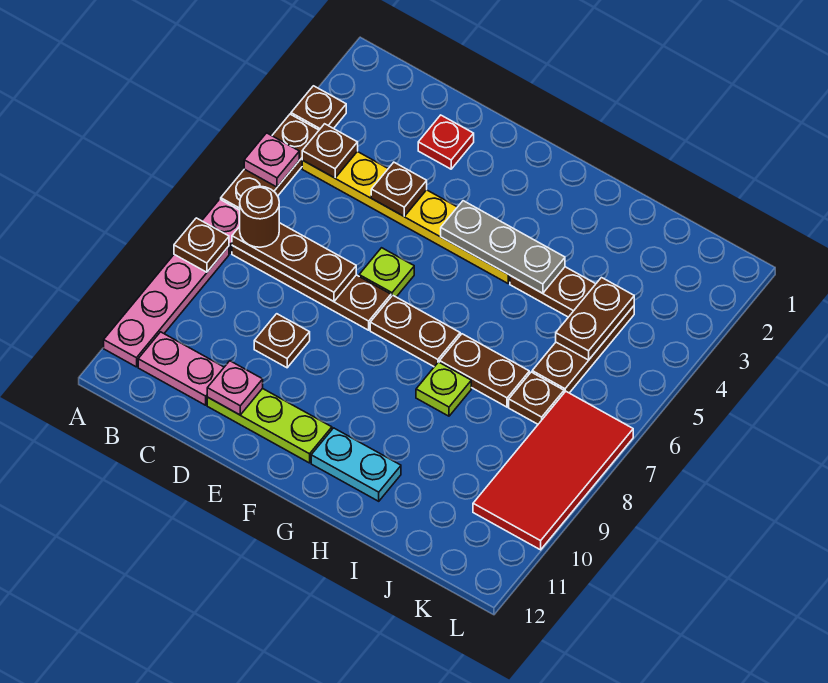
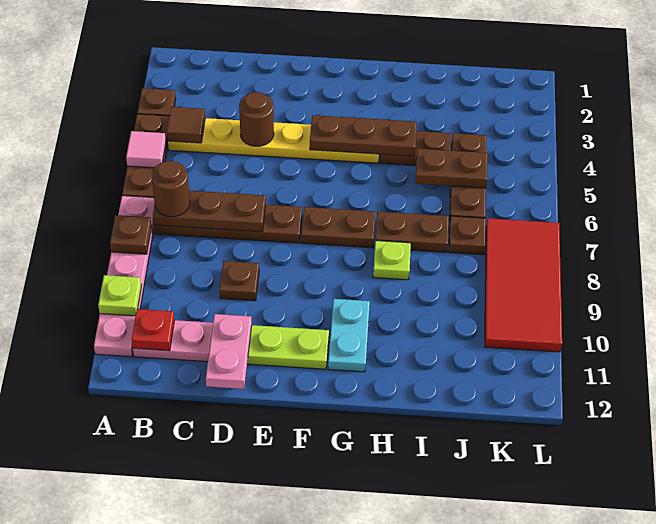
pink plate A5 level 2 -> pink tile A5 level 2
brown plate B4 level 2 -> brown tile B4 level 2
red plate D2 level 1 -> red plate B11 level 2
brown plate D4 level 2 -> brown round brick D4 level 2
pink plate D11 level 2 -> pink plate D11:D12 level 2
lime plate E6 level 1 -> lime plate A10 level 2
grey plate F4:H4 level 2 -> brown plate F4:H4 level 2
cyan plate G11:H11 level 1 -> cyan plate G10:G11 level 1
brown plate J4:J5 level 2 -> brown plate I5:J5 level 2

